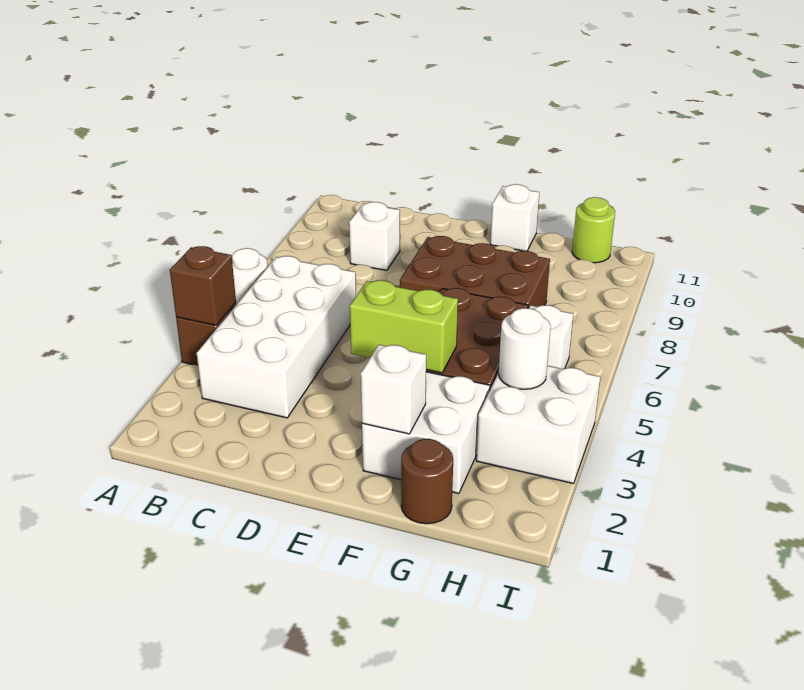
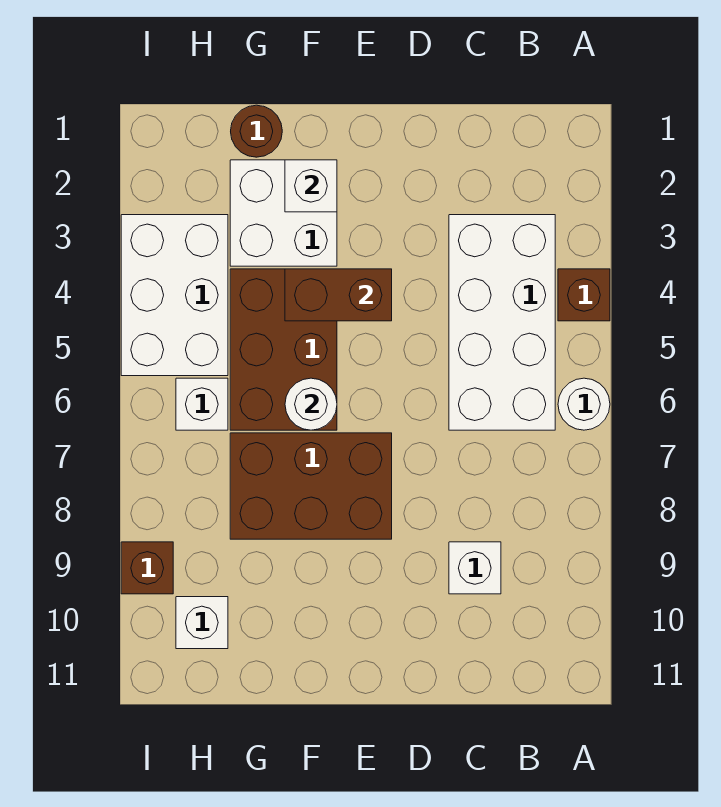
brown brick A4 level 2 -> brown brick I9 level 1
lime brick E4:F4 level 2 -> brown brick E4:F4 level 2
white brick F11 level 1 -> white brick H10 level 1
white brick H3:I4 level 1 -> white brick H3:I5 level 1
white round brick H4 level 2 -> white round brick F6 level 2
lime round brick H11 level 1 -> none

